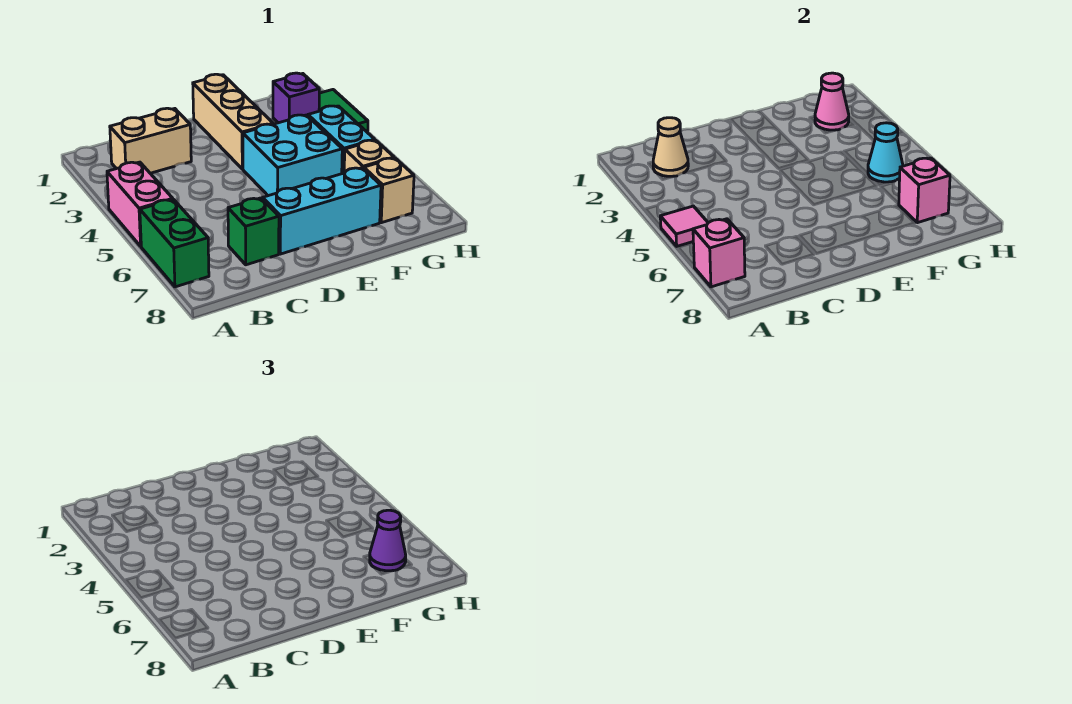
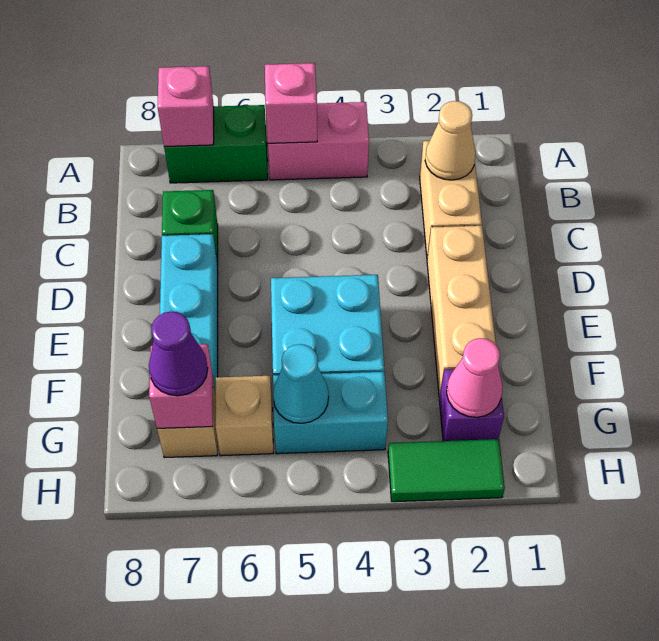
pink tile A5 level 2 -> pink brick A5 level 2
tan brick E1:E3 level 1 -> tan brick D2:F2 level 1

